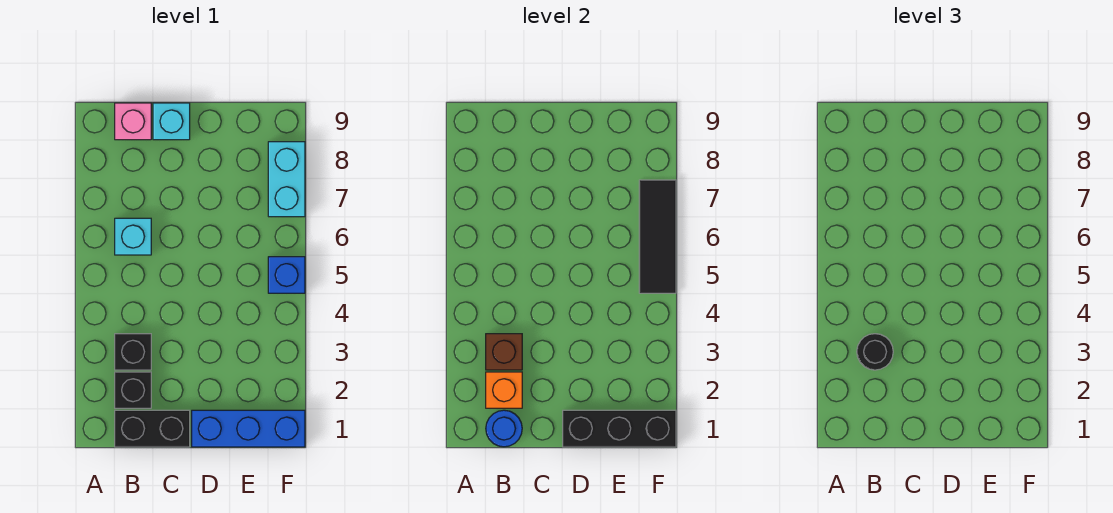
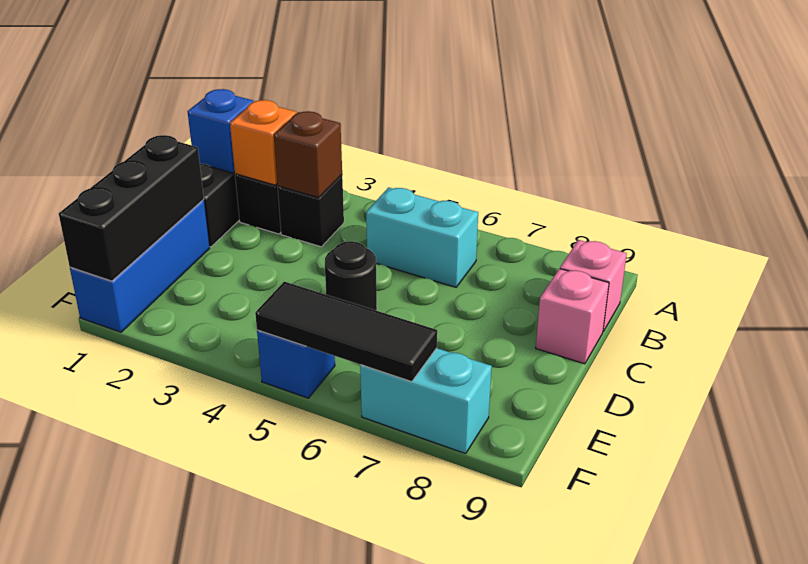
blue round brick B1 level 2 -> blue brick B1 level 2
black round brick B3 level 3 -> black round brick D5 level 1
cyan brick B6 level 1 -> cyan brick B5:B6 level 1
cyan brick C9 level 1 -> pink brick C9 level 1

